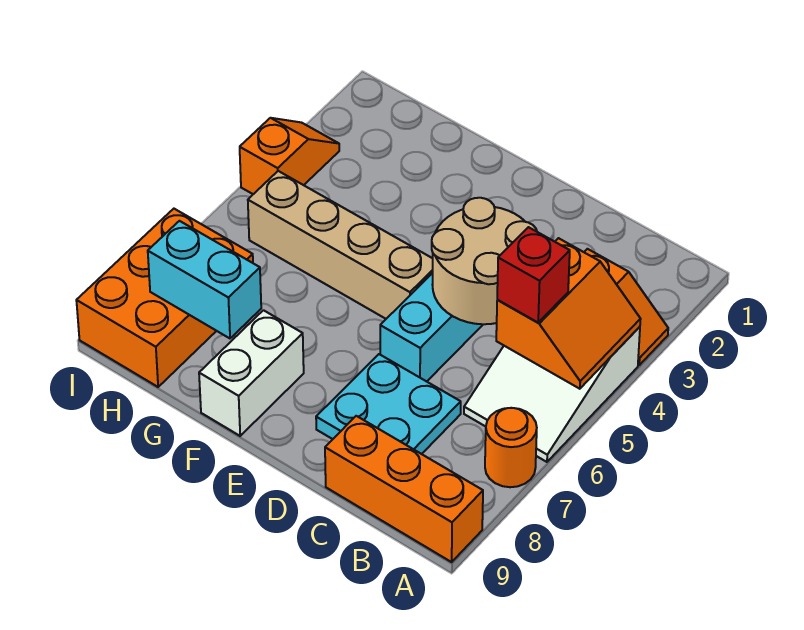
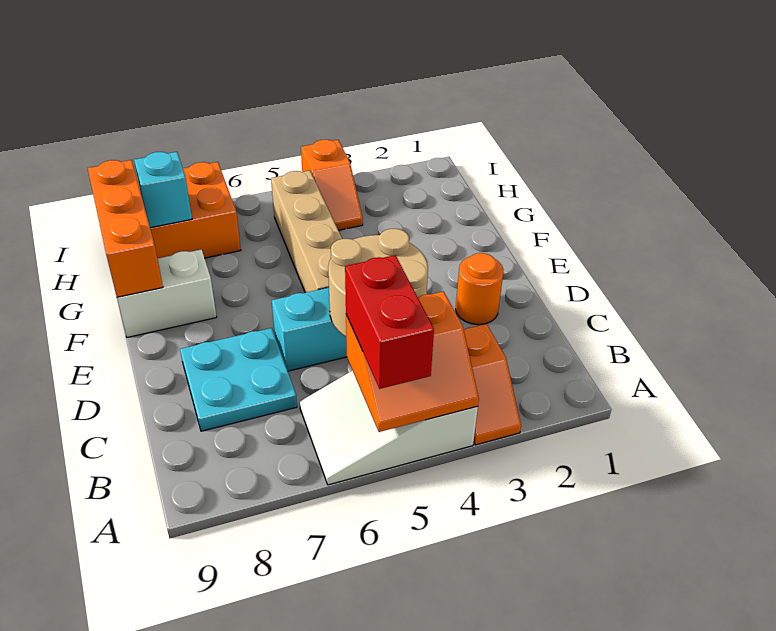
orange round brick A7 level 1 -> orange round brick D2 level 1
orange brick A9:C9 level 1 -> orange brick F9:H9 level 2
red brick B5 level 3 -> red brick A5:B5 level 3
cyan brick G8:H8 level 2 -> cyan brick H8 level 2
orange slope I3:I4 level 1 top 4 -> orange slope H4:I4 level 1 top I

